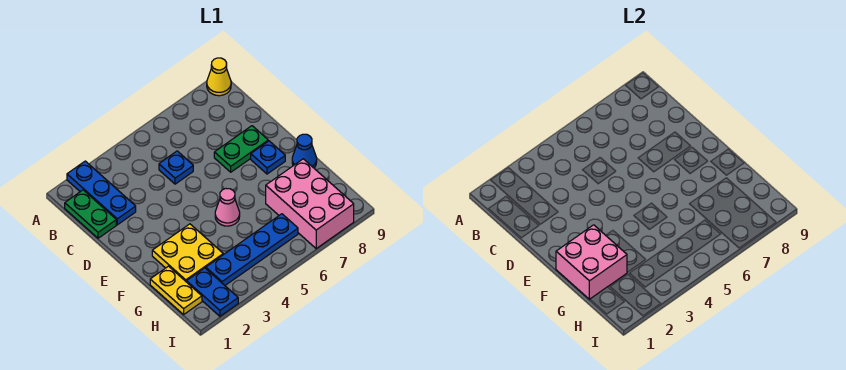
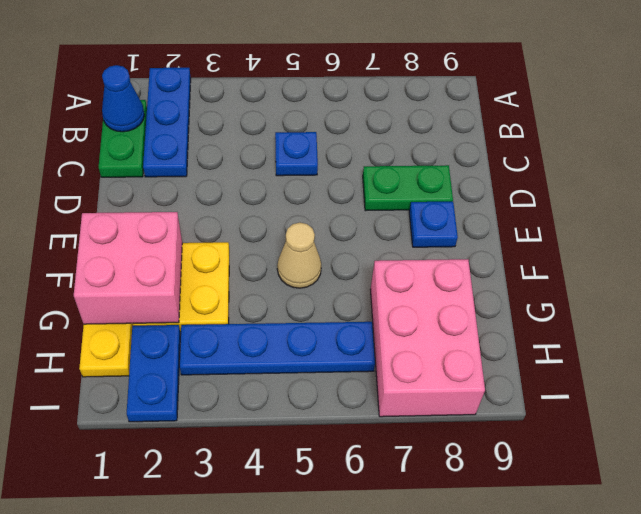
yellow cone A9 level 1 -> none
pink cone F5 level 1 -> tan cone F5 level 1
blue cone F9 level 1 -> blue cone B1 level 2

